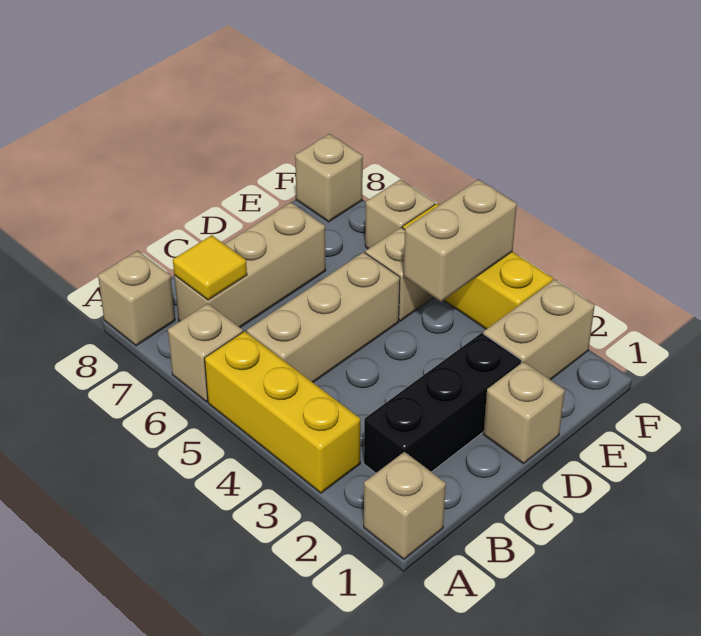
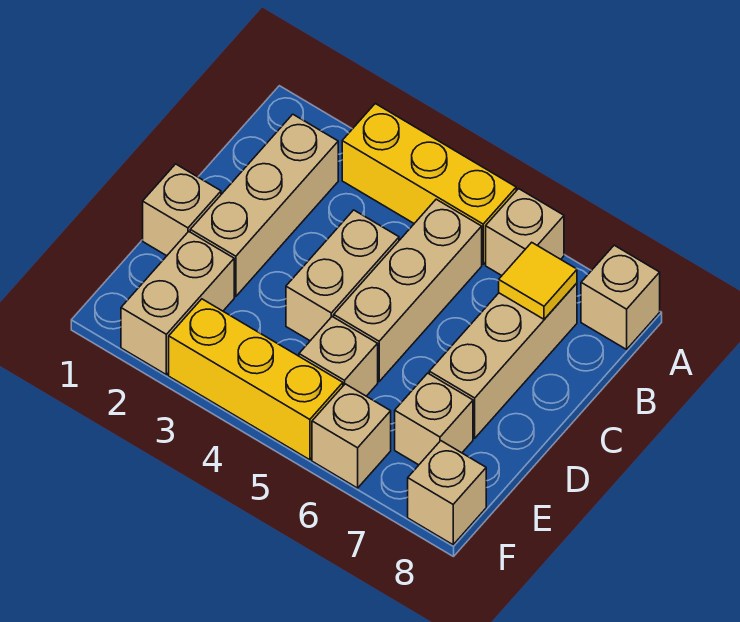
tan brick A1 level 1 -> tan brick E7 level 1
black brick B2:D2 level 1 -> tan brick B2:D2 level 1
tan brick E4:F4 level 2 -> tan brick C4:D4 level 1

